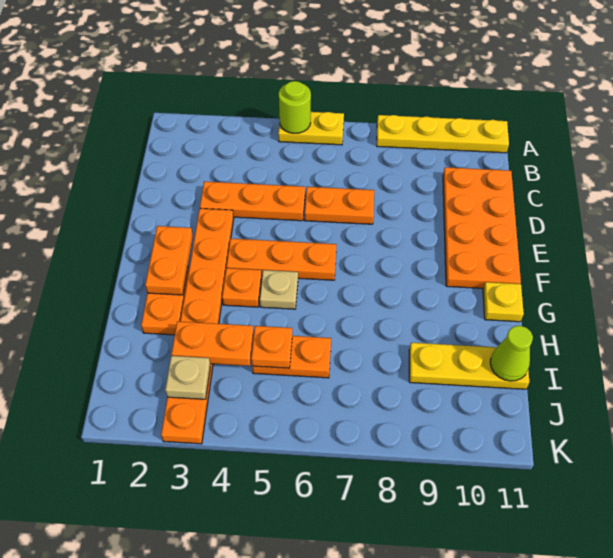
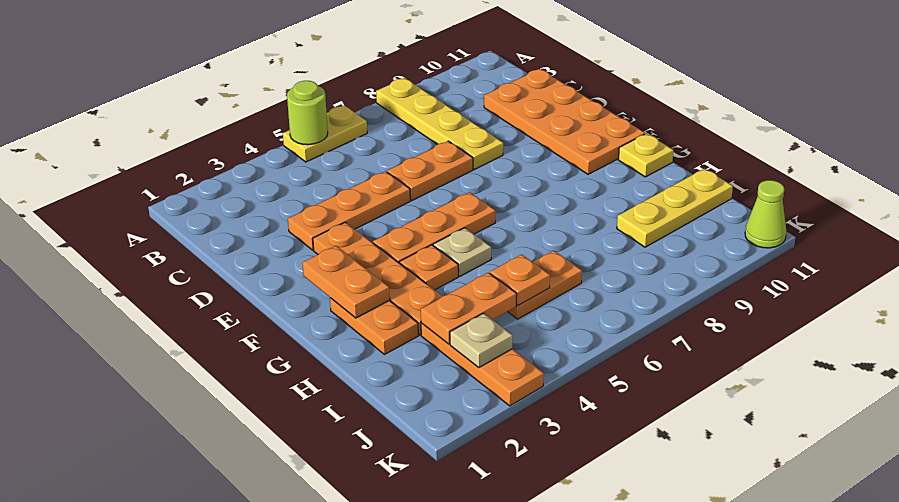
yellow plate A8:A11 level 1 -> yellow plate A8:D8 level 1
lime cone I11 level 2 -> lime cone K11 level 1

